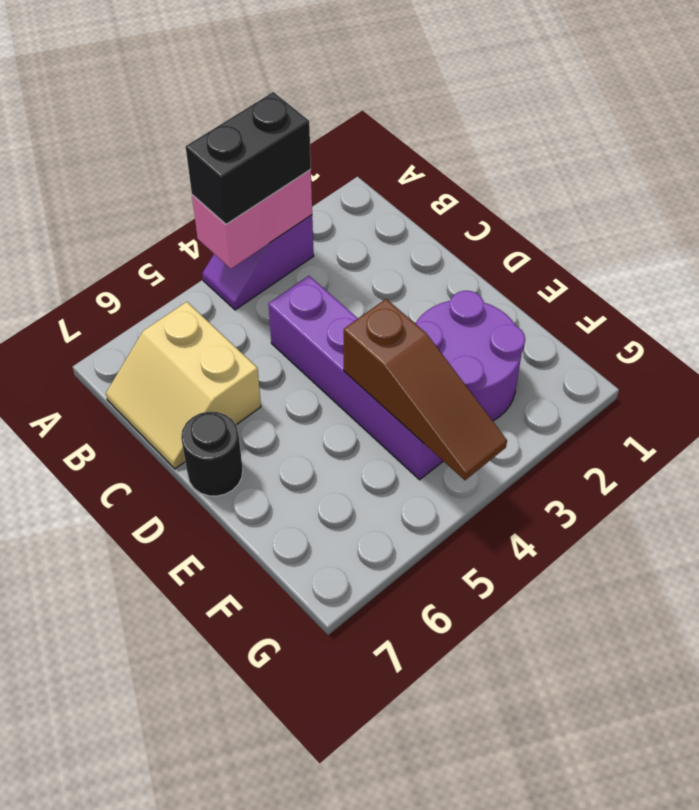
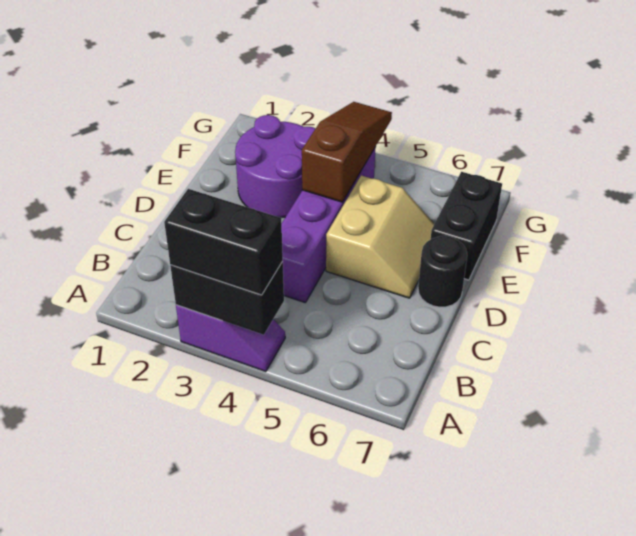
pink brick A3:A4 level 2 -> black brick A3:A4 level 2
tan slope B6:C7 level 1 top 6 -> tan slope D5:E6 level 1 top 5
none -> black brick E7:F7 level 1

